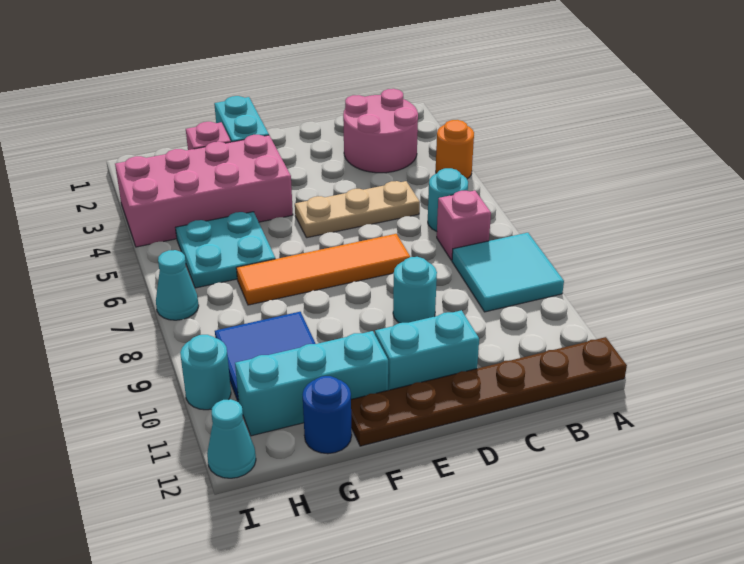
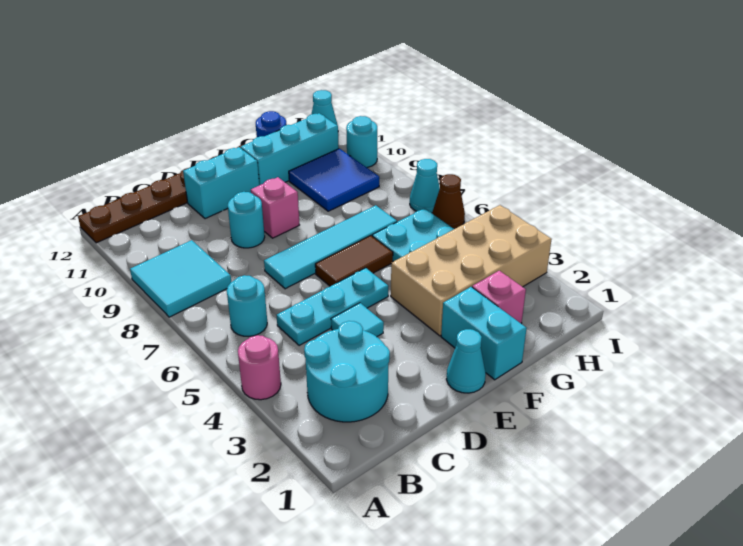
orange round brick A4 level 1 -> pink round brick A4 level 1
pink round brick B2:C3 level 1 -> cyan round brick B2:C3 level 1
pink brick B7 level 1 -> pink brick E9 level 1
tan plate C5:E5 level 1 -> cyan plate C5:E5 level 1
none -> cyan tile D4 level 1
orange tile D7:G7 level 1 -> cyan tile D7:G7 level 1
none -> cyan cone E1 level 1
none -> brown tile E6:F6 level 1
pink brick F3:I4 level 1 -> tan brick F3:I4 level 1
none -> brown cone I6 level 1

